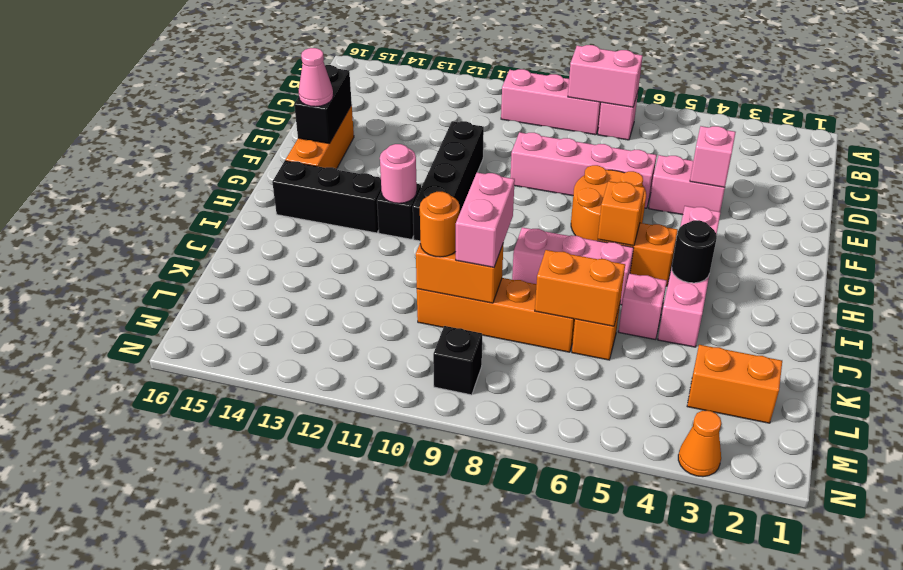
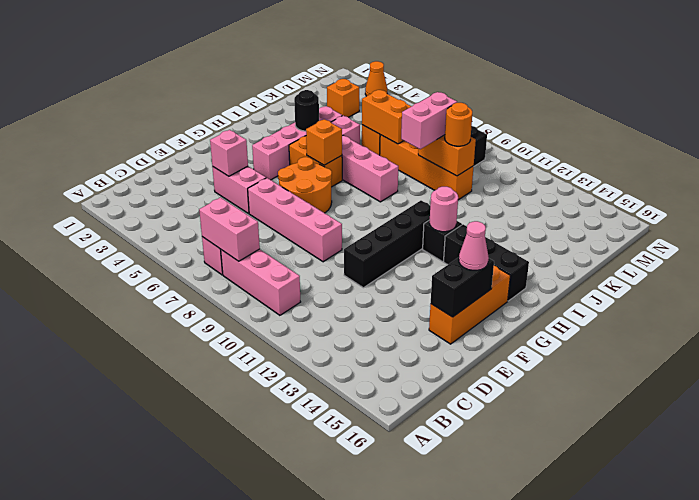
orange brick L2:L3 level 1 -> orange brick L3 level 1

